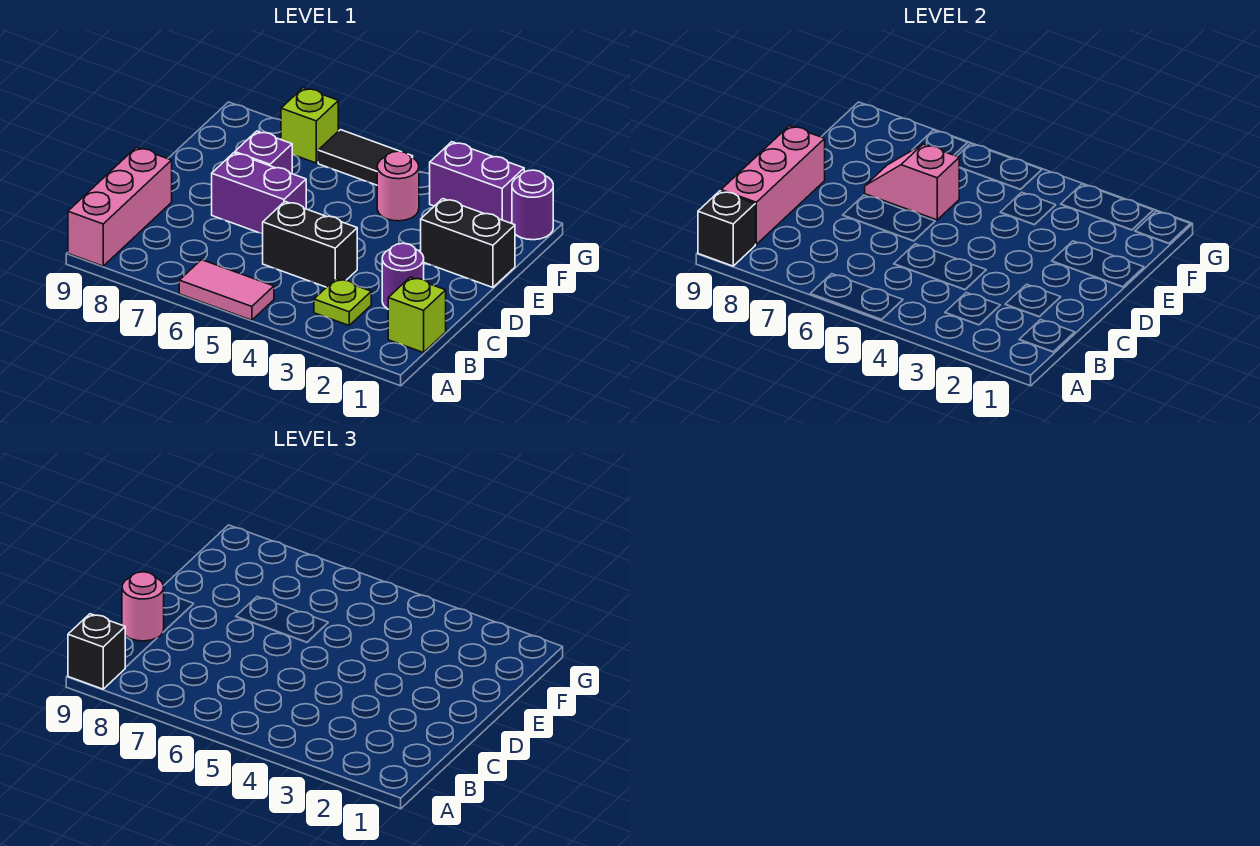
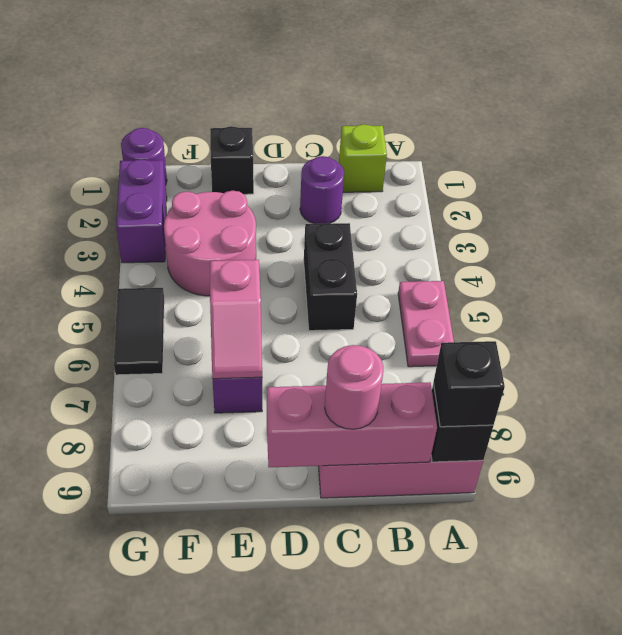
pink tile A5:A6 level 1 -> pink plate A5:A6 level 1
lime plate B3 level 1 -> none
purple brick D6:D7 level 1 -> none
black brick E1:E2 level 1 -> black brick E1 level 1
pink round brick F4 level 1 -> pink round brick E3:F4 level 1
lime brick G7 level 1 -> none

